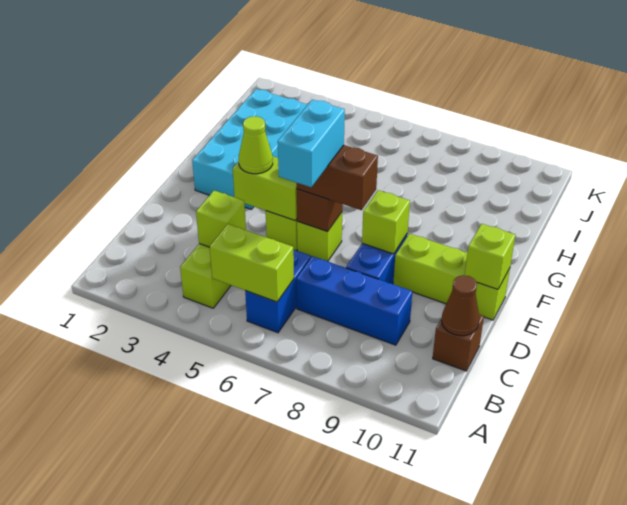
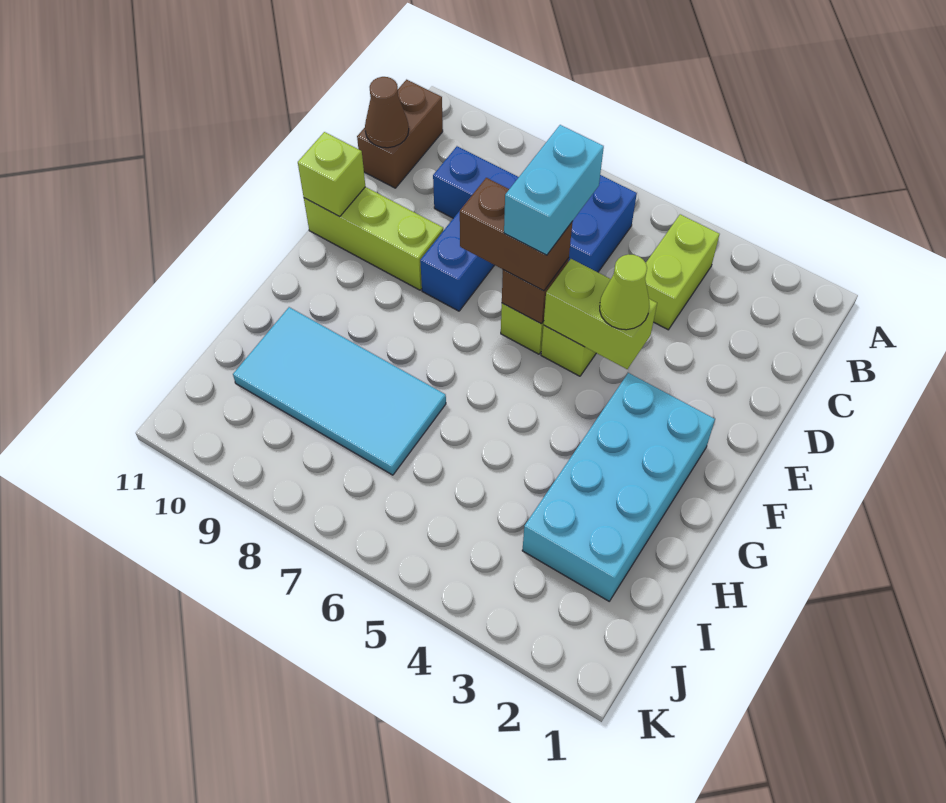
lime brick B5:B6 level 2 -> none
lime brick C4 level 2 -> none
brown brick C11 level 1 -> brown brick B11:C11 level 1
lime brick E8 level 2 -> none
none -> cyan tile H7:I10 level 1

